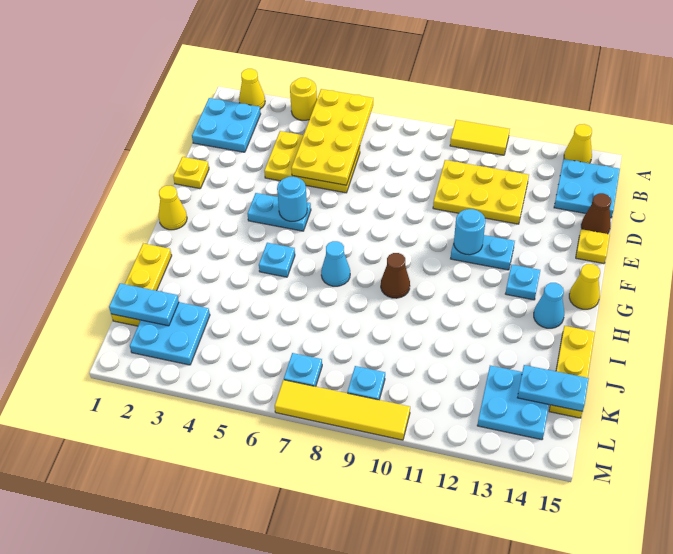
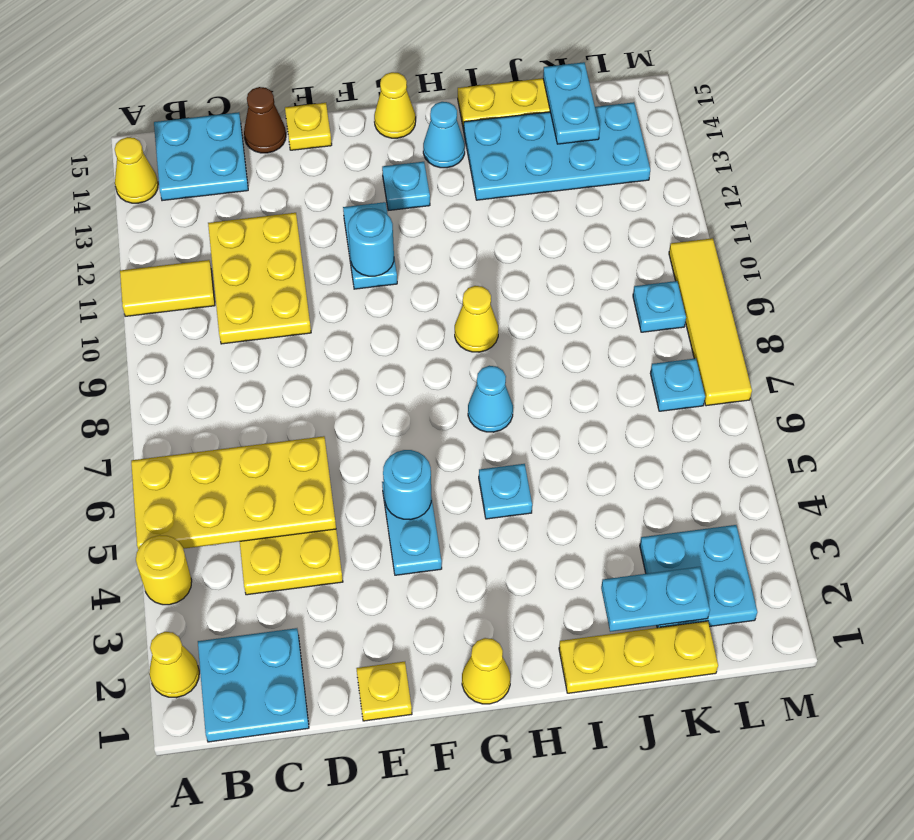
yellow tile A10:A11 level 1 -> yellow tile A11:B11 level 1
brown cone H9 level 1 -> yellow cone H9 level 1
cyan plate K1:K2 level 2 -> cyan plate J2:K2 level 2
cyan plate K13:L14 level 1 -> cyan plate I13:L14 level 1

